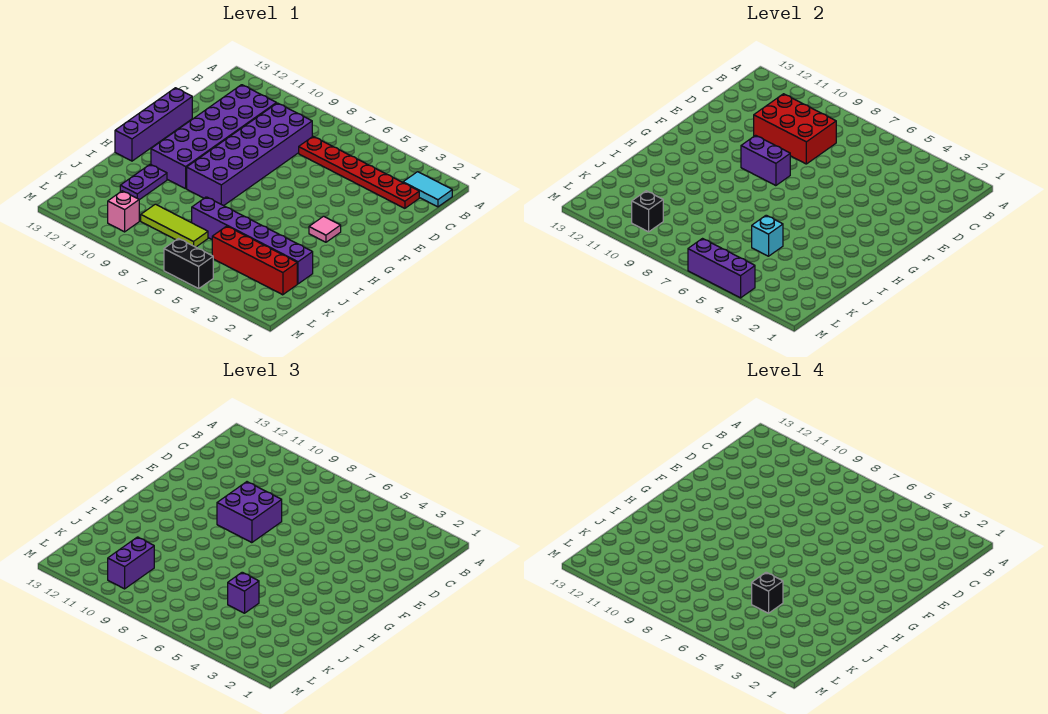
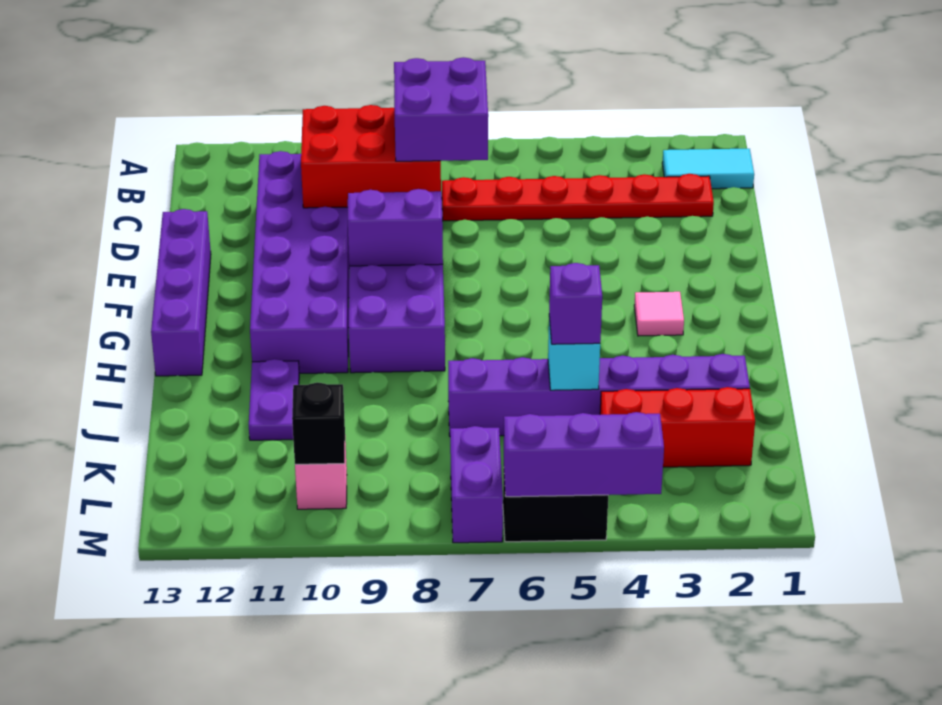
purple brick E8:F9 level 3 -> purple brick C7:D8 level 3
black brick J5 level 4 -> none
red brick K2:K5 level 1 -> red brick K2:K4 level 1
lime tile K7:K9 level 1 -> none
purple brick K10:L10 level 3 -> purple brick L7:M7 level 1

